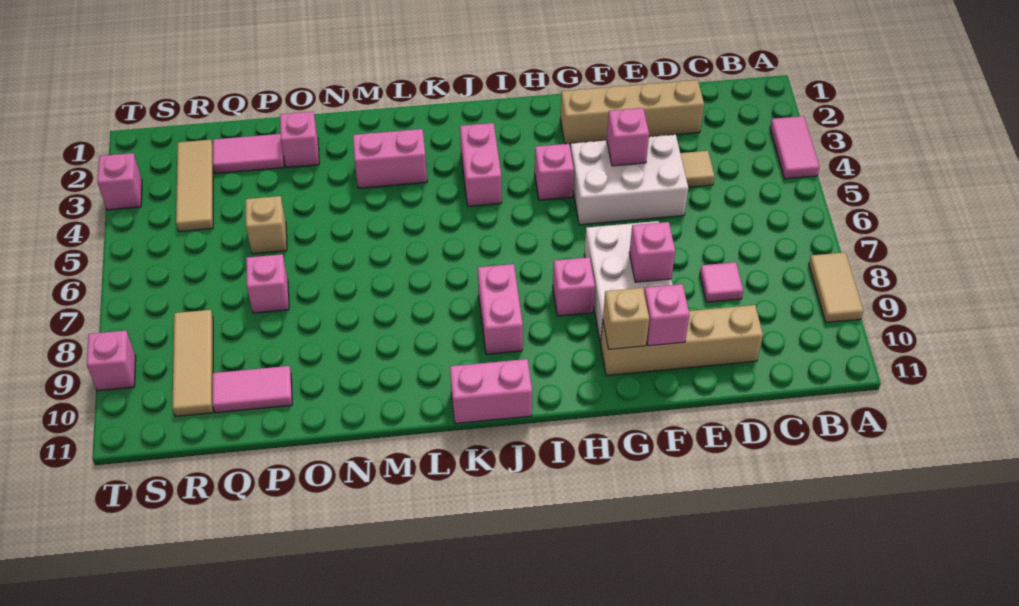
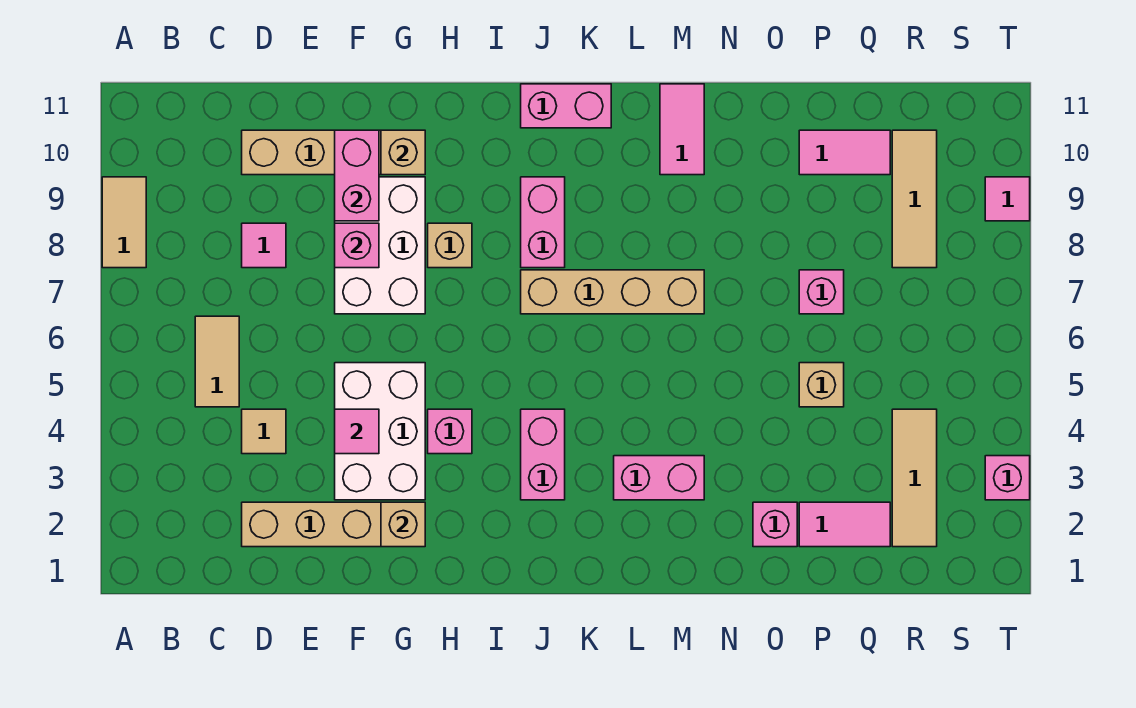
pink tile A3:A4 level 1 -> pink tile M10:M11 level 1
none -> tan tile C5:C6 level 1
white brick E4:G5 level 1 -> white brick F3:G5 level 1
pink brick F4 level 2 -> pink tile F4 level 2
pink brick F10 level 2 -> pink brick F9:F10 level 2
none -> tan brick G2 level 2
pink brick H8 level 1 -> tan brick H8 level 1
none -> tan brick J7:M7 level 1
pink brick T9 level 1 -> pink tile T9 level 1

